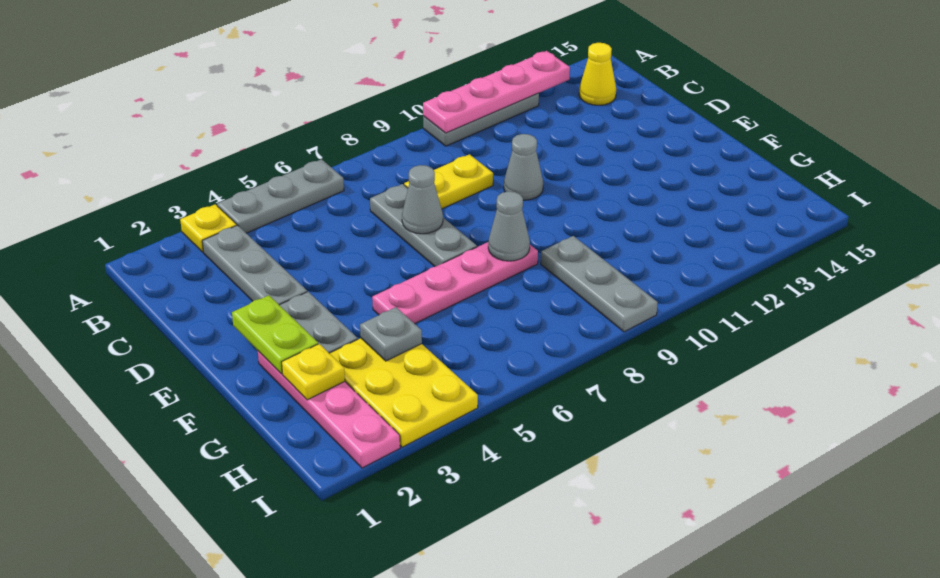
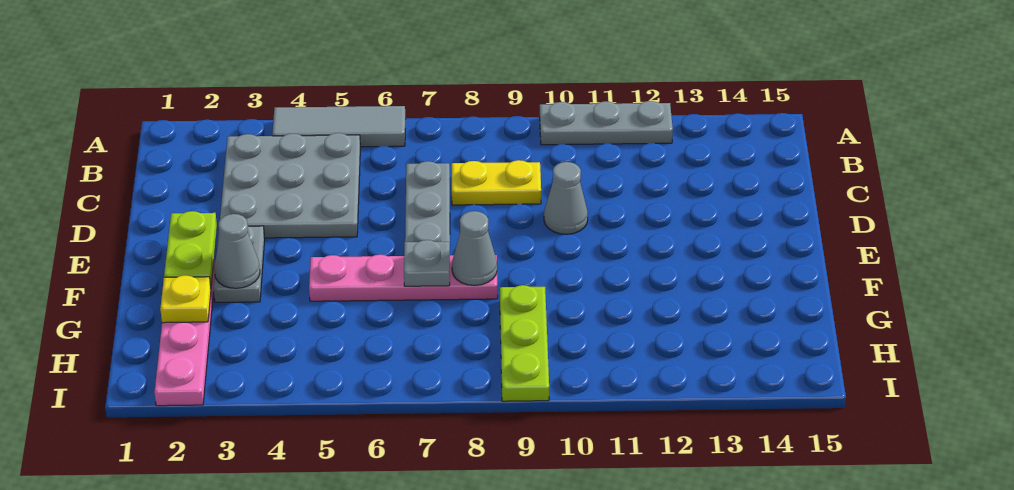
yellow plate A3 level 1 -> none
grey plate A4:A6 level 1 -> grey tile A4:A6 level 1
pink plate A10:A13 level 2 -> none
grey plate B3:D3 level 1 -> grey plate B3:D5 level 1
yellow cone B14 level 1 -> none
grey cone D7 level 2 -> grey cone F3 level 2
yellow plate G3:I4 level 1 -> none
grey plate G4 level 2 -> grey plate F7 level 2
grey plate G9:I9 level 1 -> lime plate G9:I9 level 1

